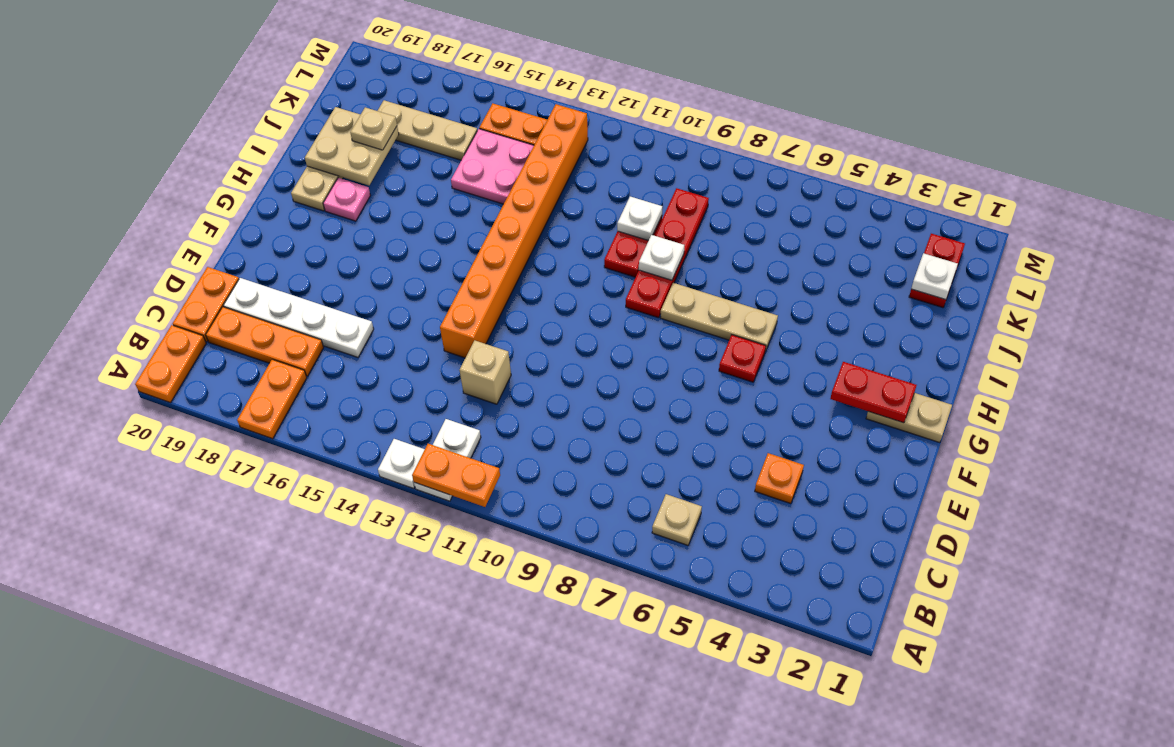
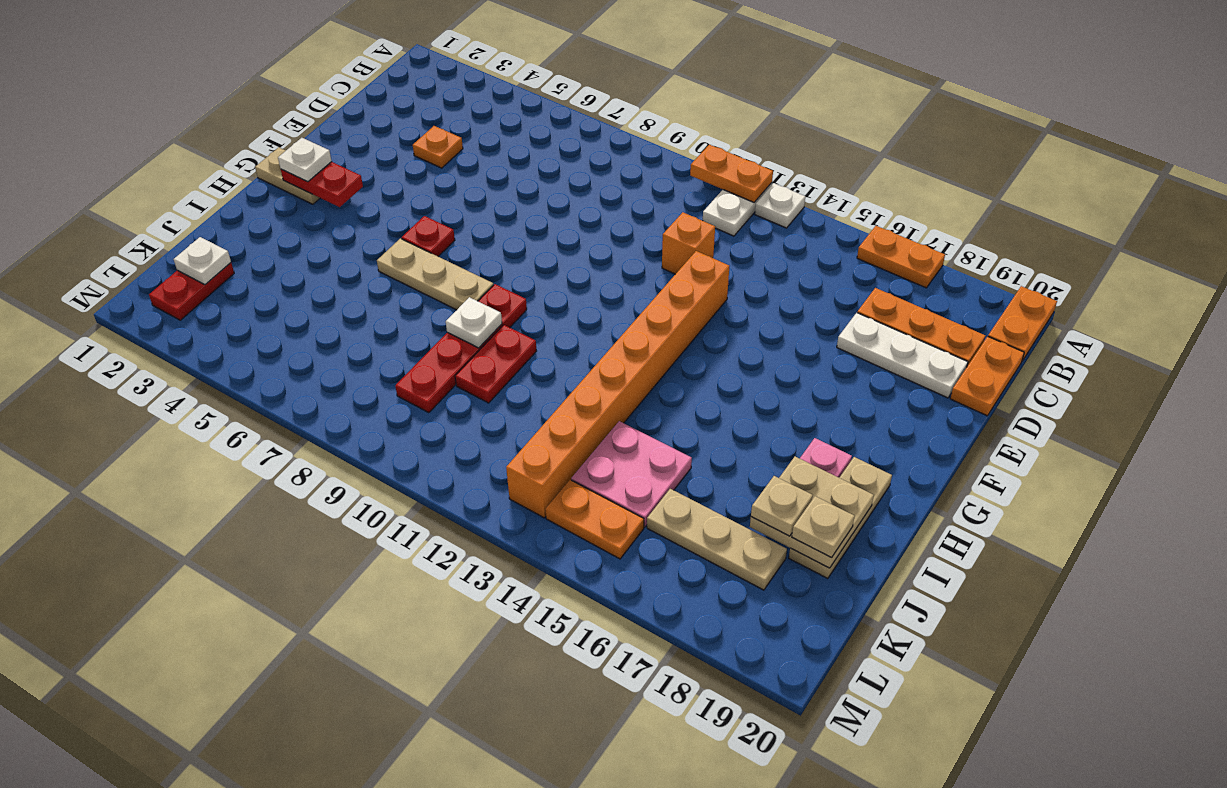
orange plate A17:B17 level 1 -> orange plate A16:A17 level 1
tan plate B6 level 1 -> tan plate J19 level 3
tan brick D12 level 1 -> orange brick D12 level 1
white plate D16:D19 level 1 -> white plate D17:D19 level 1
white plate J10 level 2 -> white plate G2 level 3

